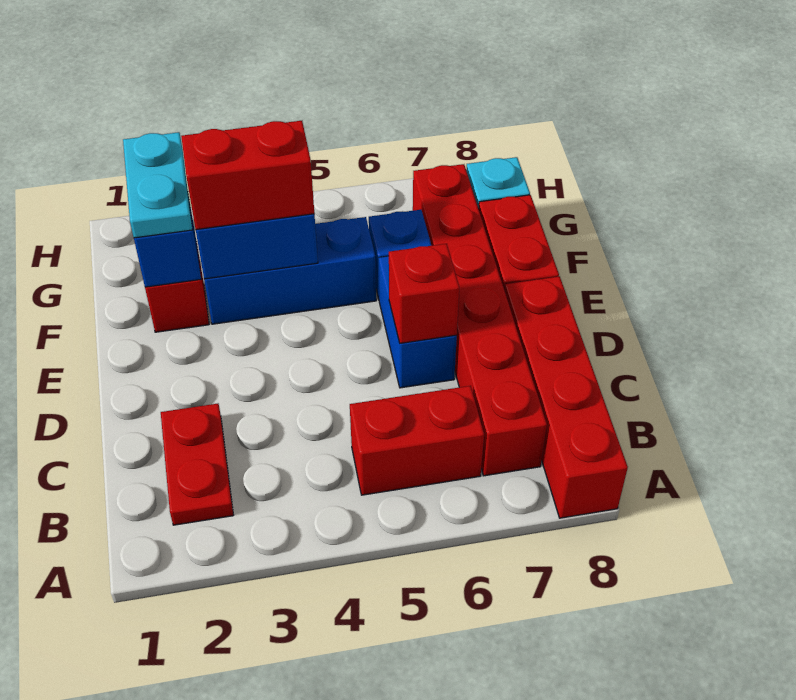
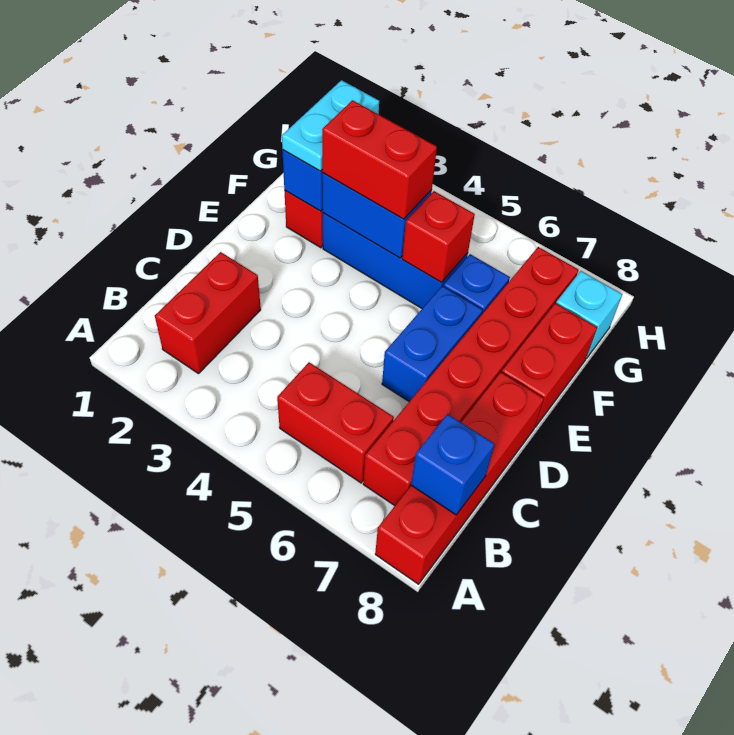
red plate B2:C2 level 1 -> red brick B2:C2 level 1
none -> blue brick B8 level 2
red brick D6 level 2 -> red brick F5 level 2

